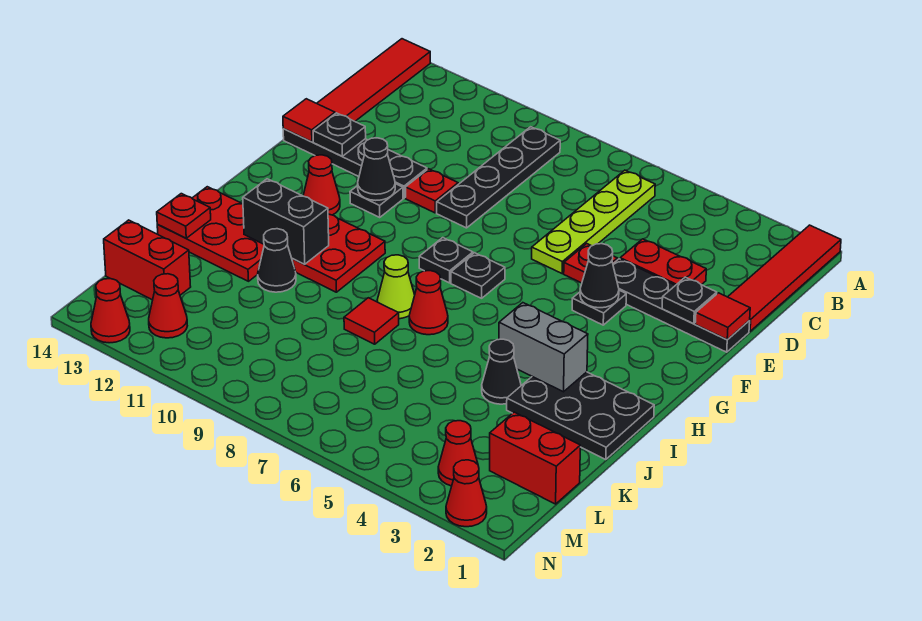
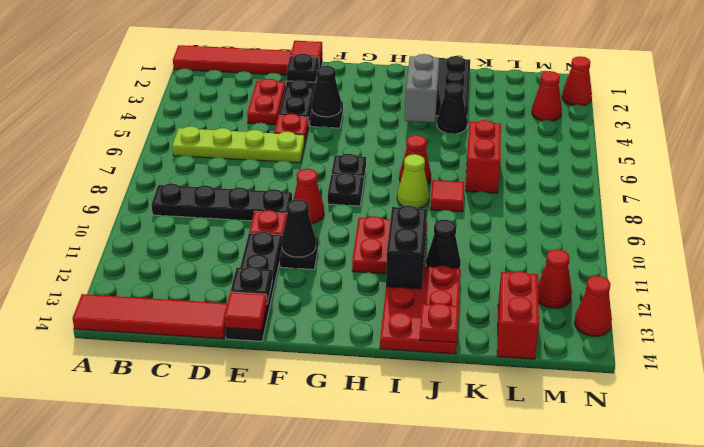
red cone G12 level 1 -> red cone F9 level 1
red brick L1:L2 level 1 -> red brick K6:K7 level 1

